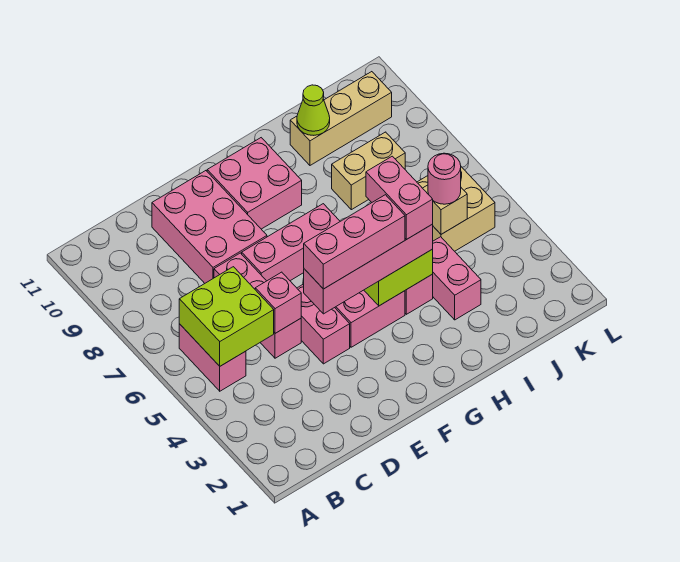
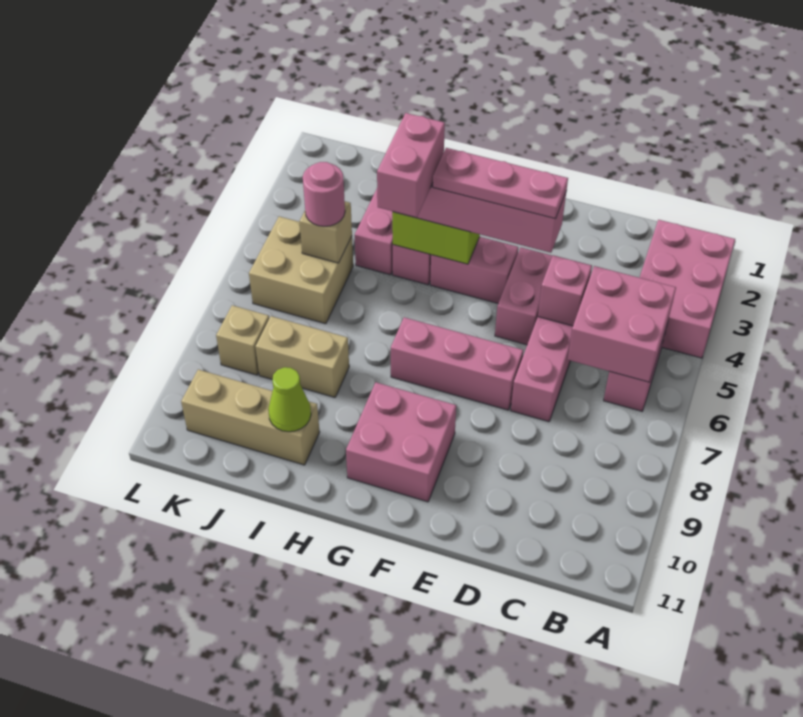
lime brick B5:C6 level 2 -> pink brick B5:C6 level 2
pink brick D8:E10 level 1 -> pink brick A2:B4 level 1
pink brick E4:G4 level 4 -> pink plate E4:G4 level 4
none -> tan brick K8 level 1

